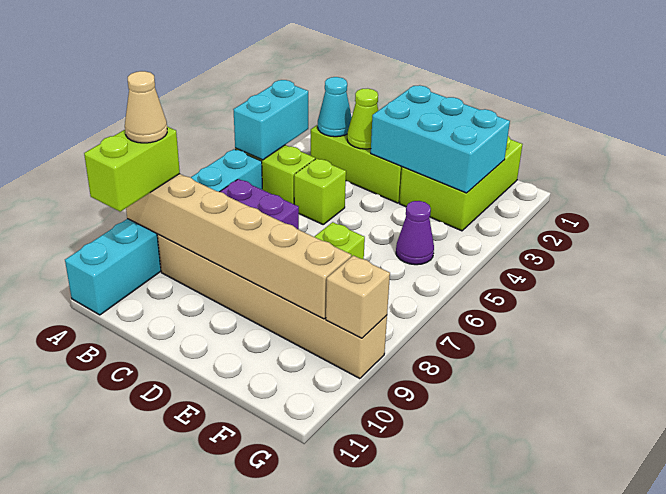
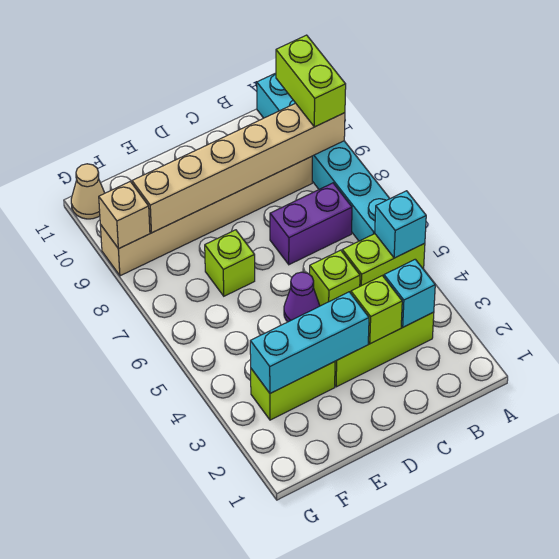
cyan brick A4:A5 level 2 -> cyan brick A5 level 2
tan cone A9 level 4 -> tan cone G11 level 1
cyan cone B3 level 2 -> cyan brick B3 level 2
lime cone C3 level 2 -> lime brick C3 level 2
cyan brick D2:F3 level 2 -> cyan brick D3:F3 level 2
lime brick E1:F3 level 1 -> lime brick E3:F3 level 1
purple cone F5 level 1 -> purple cone D5 level 1

